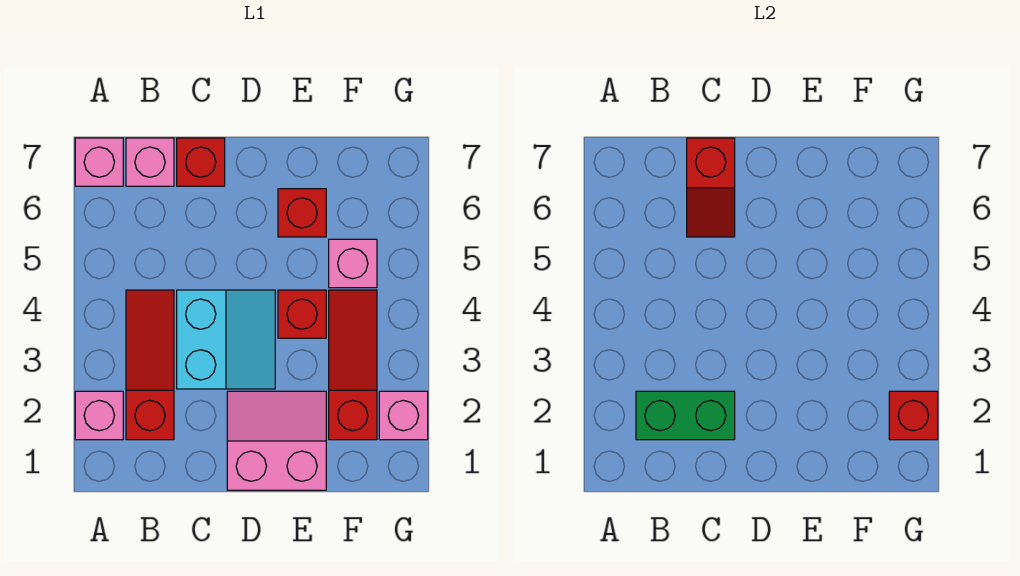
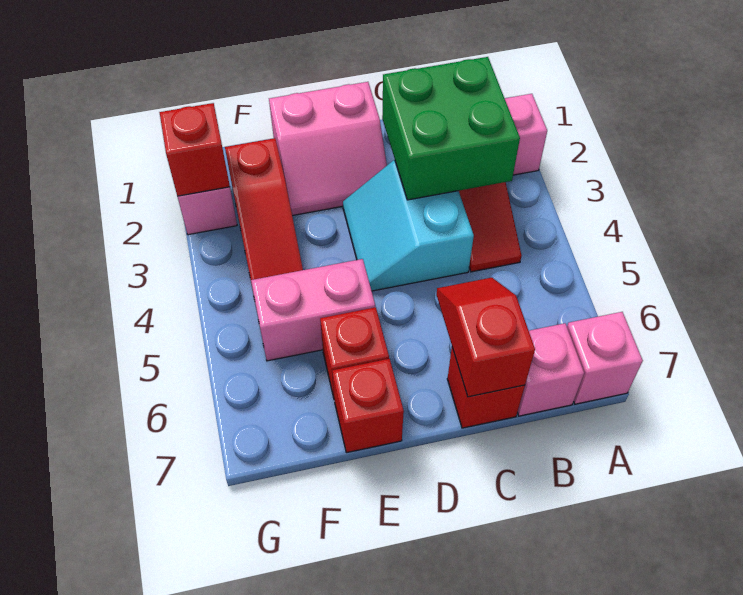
green brick B2:C2 level 2 -> green brick B2:C3 level 2
red brick E4 level 1 -> red brick E7 level 1
pink brick F5 level 1 -> pink brick E5:F5 level 1

